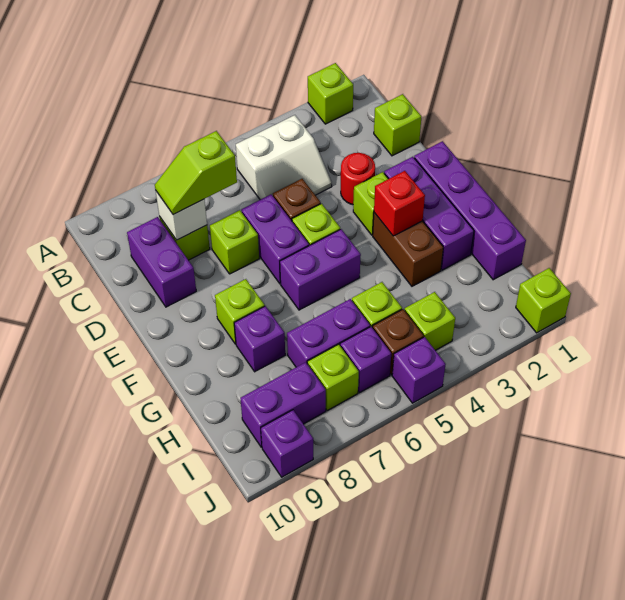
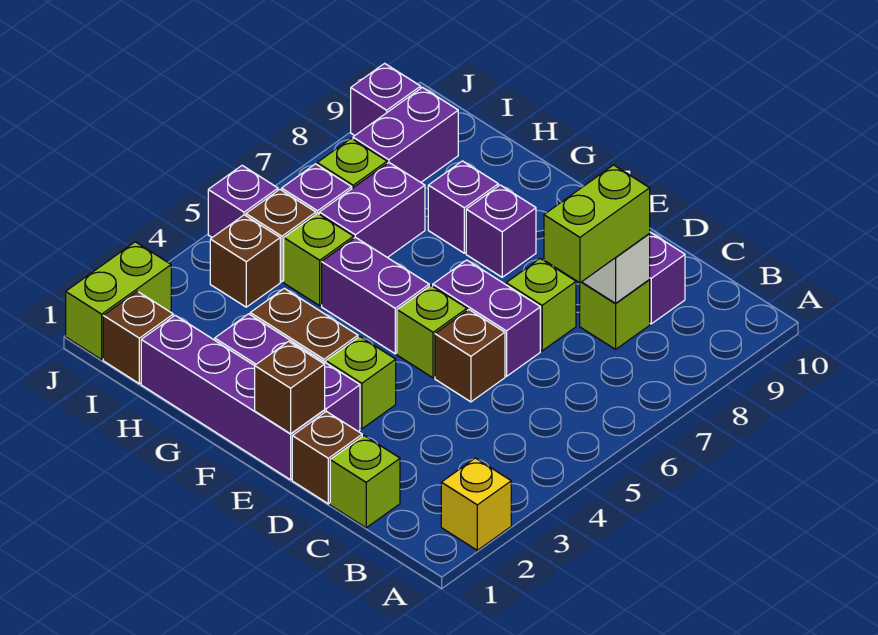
lime brick A2 level 1 -> yellow brick A2 level 1
white slope B4:C5 level 1 top B -> none
lime slope C7:C8 level 3 top 7 -> lime brick C7:C8 level 3
none -> brown brick D1 level 1
red round brick D3 level 1 -> none
none -> brown brick E1 level 2
red brick F3 level 2 -> none
purple brick F5:F6 level 1 -> purple brick F5:G5 level 1
lime brick F8 level 1 -> purple brick F8 level 1
none -> brown brick I1 level 1
lime brick I4 level 1 -> brown brick I4 level 1
lime brick J1 level 1 -> lime brick J1:J2 level 1

